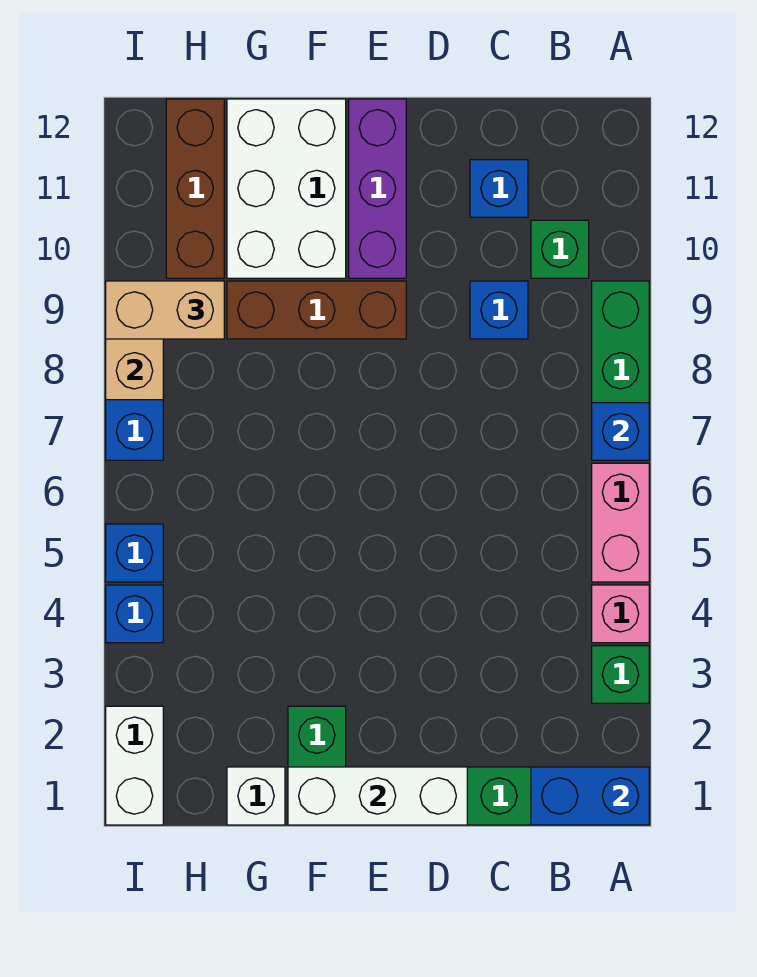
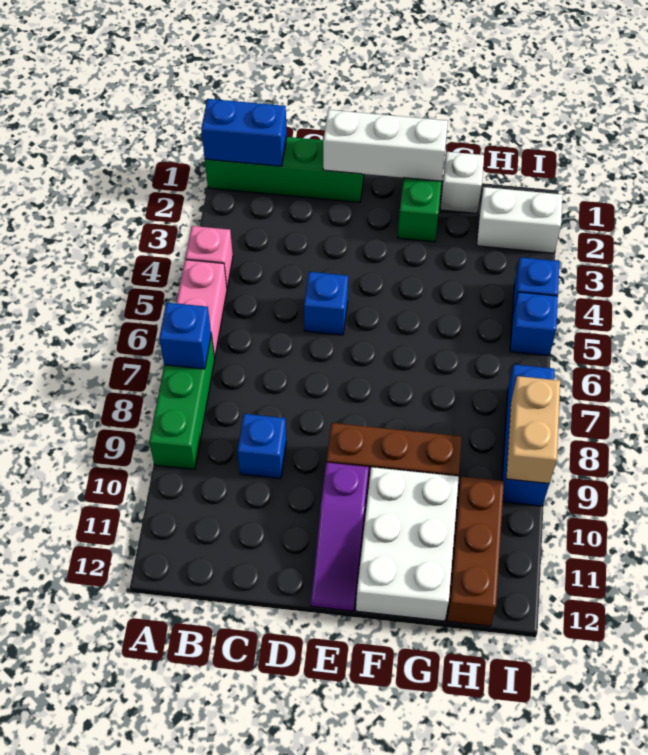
green brick A3 level 1 -> none
green brick B10 level 1 -> none
blue brick C11 level 1 -> blue brick D5 level 1
purple brick E10:E12 level 1 -> purple slope E10:E12 level 1 top 10
tan brick H9:I9 level 3 -> none
white brick I1:I2 level 1 -> white brick H2:I2 level 1

